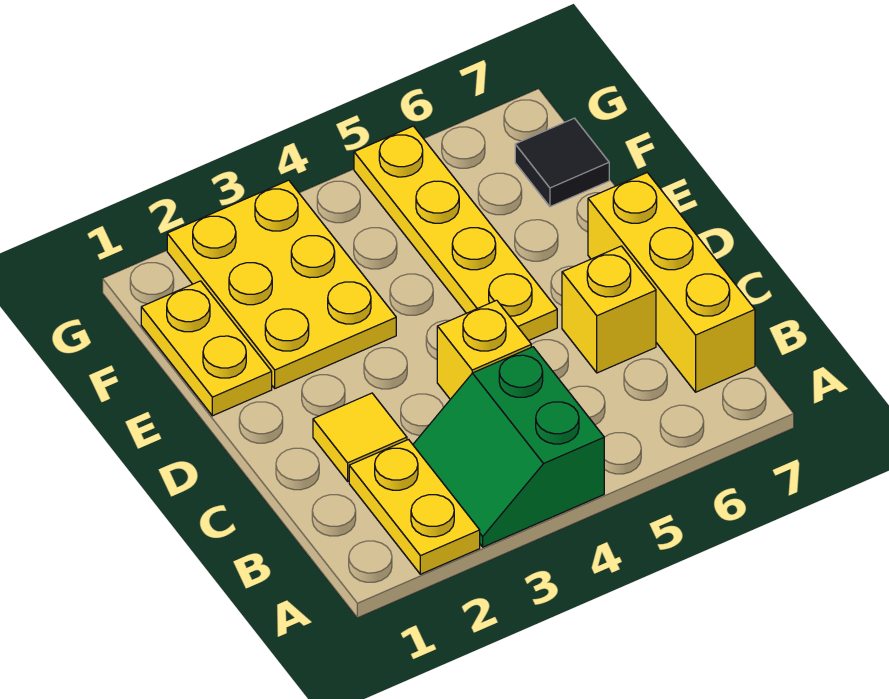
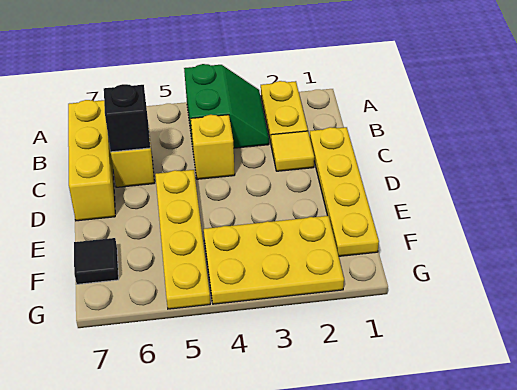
none -> black brick C6 level 2
yellow plate E1:F1 level 1 -> yellow plate C1:F1 level 1
yellow plate E2:G3 level 1 -> yellow plate F2:G4 level 1

